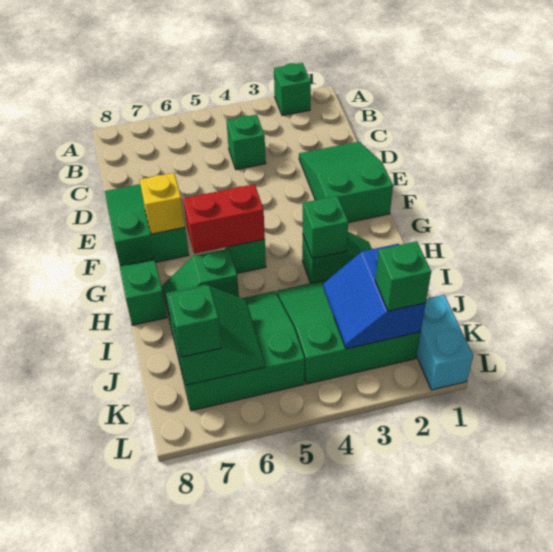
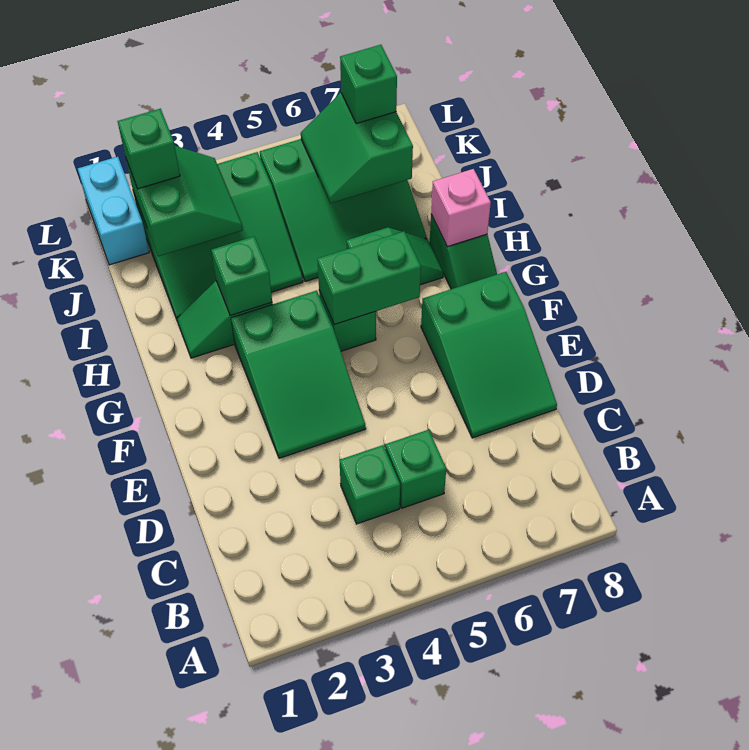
green brick A2 level 1 -> green brick C5 level 1
green slope D1:F2 level 1 top F -> green slope E3:G4 level 1 top G
yellow brick F7 level 2 -> none
red brick G5:G6 level 2 -> green brick G5:G6 level 2
none -> pink brick H8 level 2
blue slope J2:K3 level 2 top 2 -> green slope J2:K3 level 2 top 2

